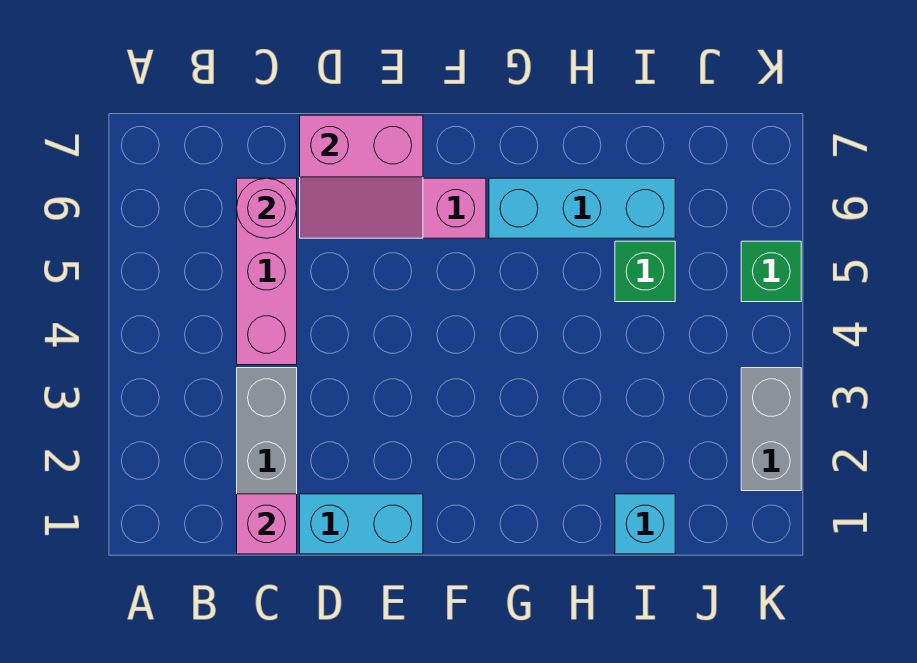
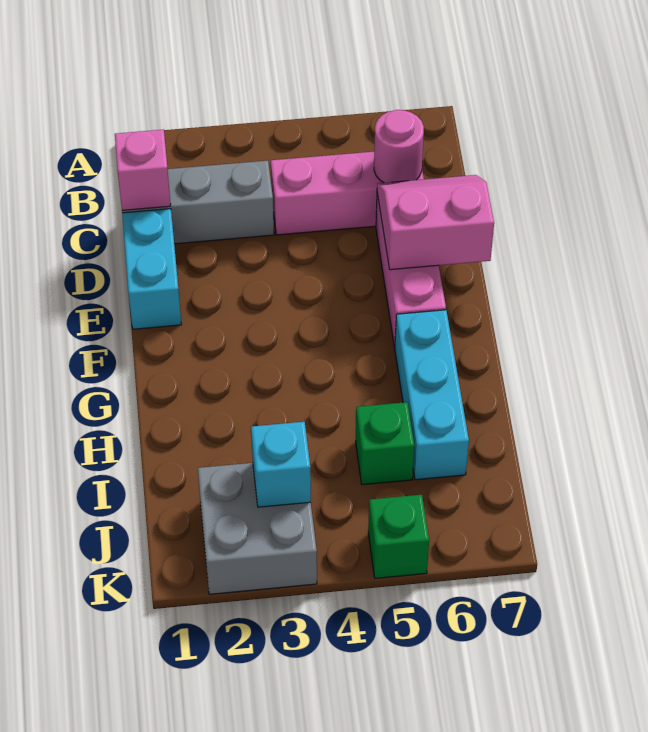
pink slope D6:E7 level 2 top 7 -> pink slope D6:E7 level 2 top E
cyan brick I1 level 1 -> cyan brick J3 level 2
grey brick K2:K3 level 1 -> grey brick J2:K3 level 1

